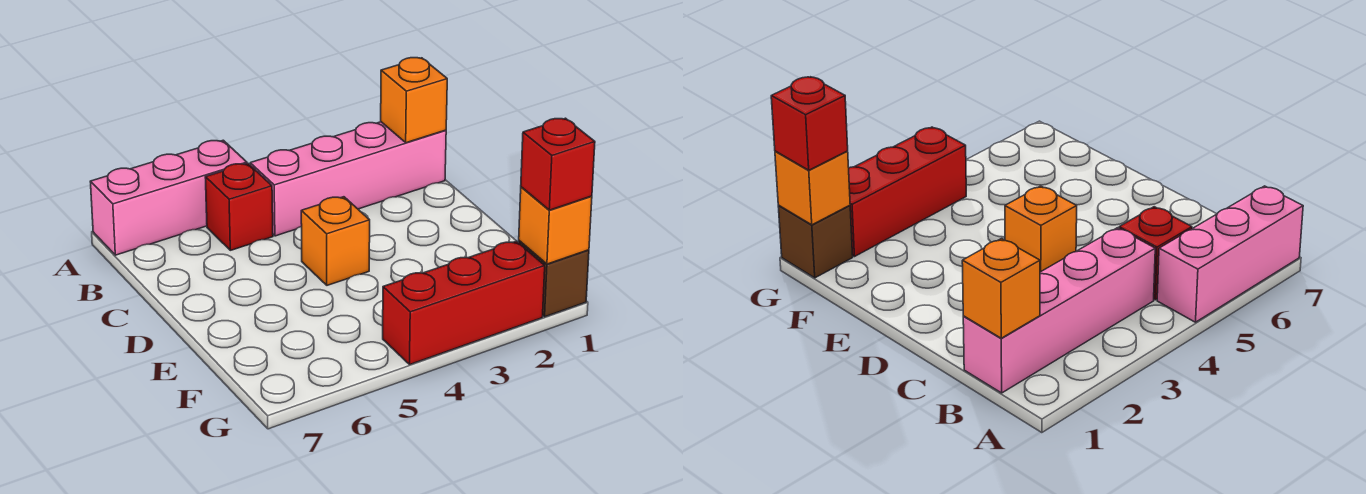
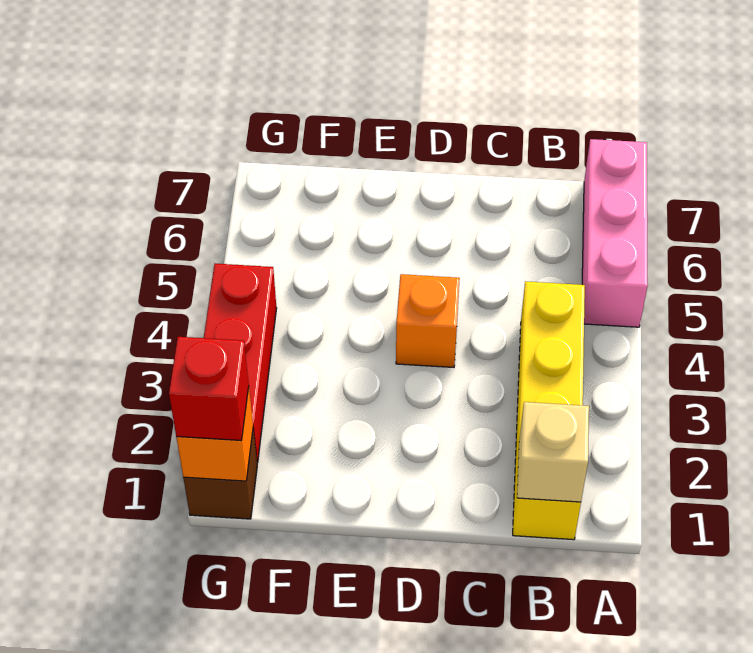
pink brick B1:B4 level 1 -> yellow brick B1:B4 level 1
orange brick B1 level 2 -> tan brick B1 level 2
red brick B5 level 1 -> none

